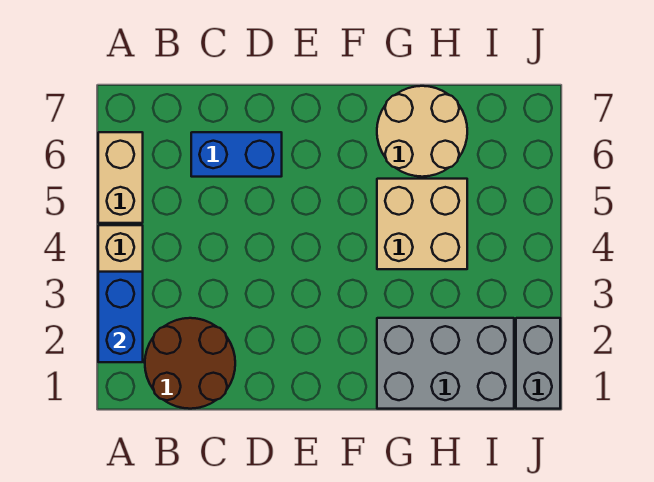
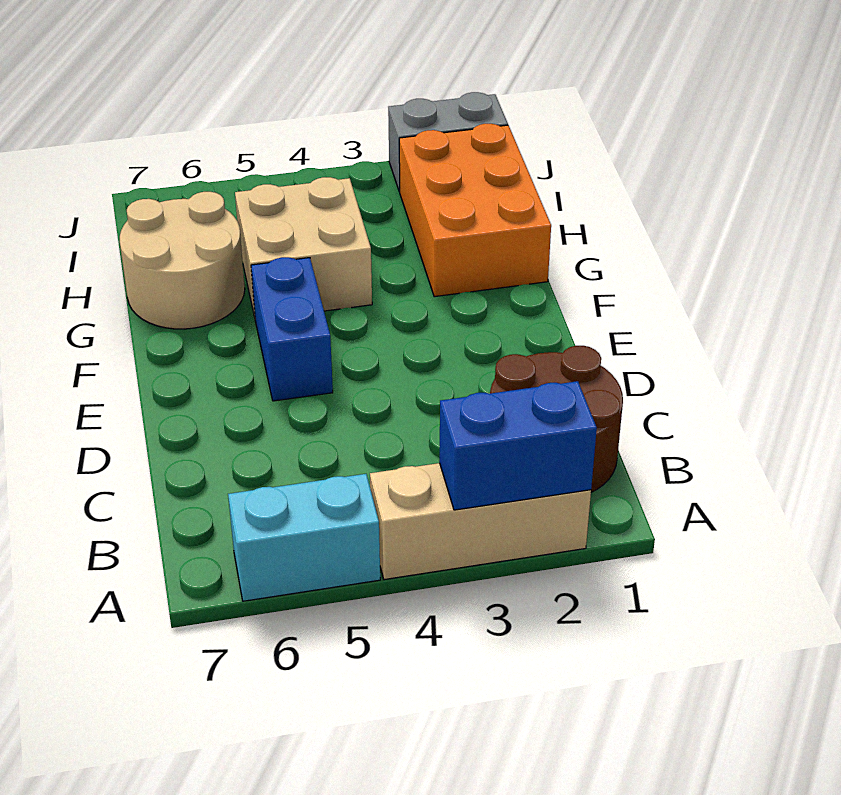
tan brick A5:A6 level 1 -> cyan brick A5:A6 level 1
blue brick C6:D6 level 1 -> blue brick E5:F5 level 1
grey brick G1:I2 level 1 -> orange brick G1:I2 level 1

